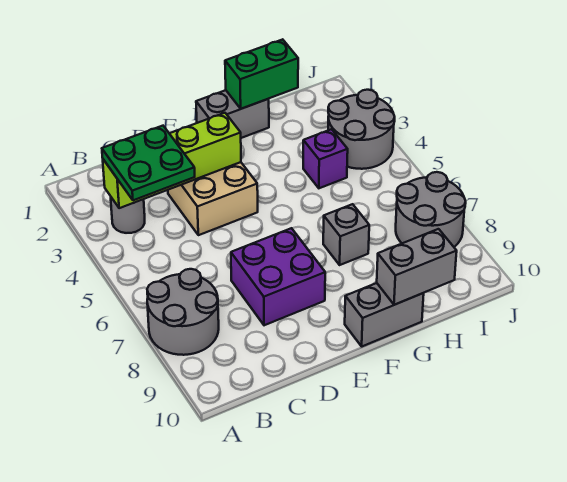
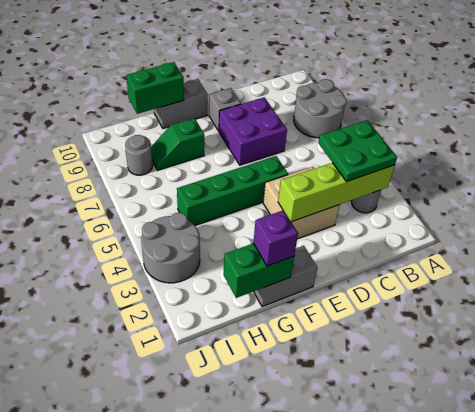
none -> green brick E5:H5 level 1
grey brick G7 level 1 -> grey brick E9 level 1
none -> green slope G8:H8 level 1 top G
grey brick G10:H10 level 2 -> green brick G10:H10 level 2
purple brick H4 level 1 -> purple brick G1 level 3
grey round brick I7:J8 level 1 -> grey round brick I8 level 1

